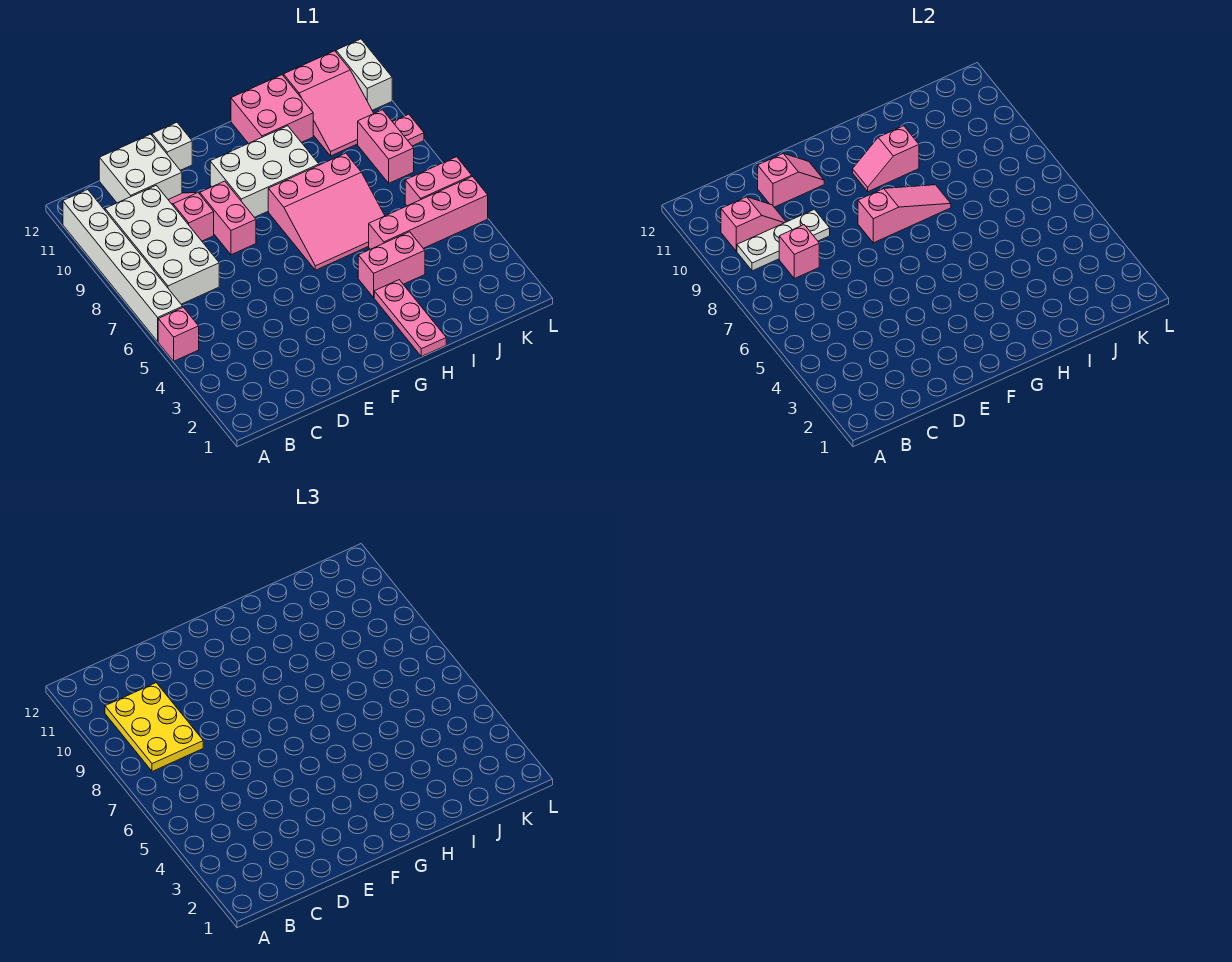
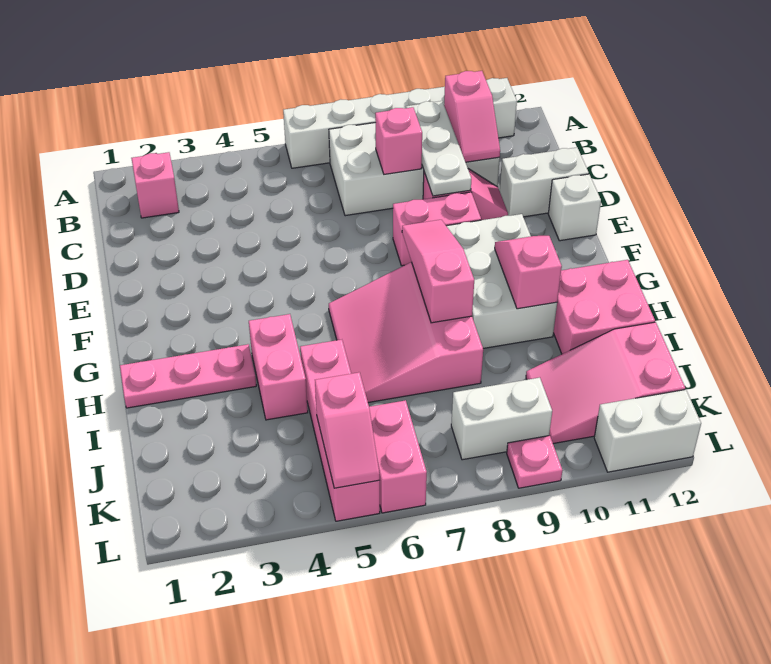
pink brick A5 level 1 -> pink brick B2 level 1
yellow plate B8:C10 level 3 -> none
white brick C11:D12 level 1 -> white brick D11:D12 level 1
pink slope D11:E11 level 2 top D -> pink slope K5:L5 level 2 top K
pink slope F8:H8 level 2 top F -> pink slope F8:H8 level 2 top H
pink brick K8:K9 level 1 -> white brick K8:K9 level 1

